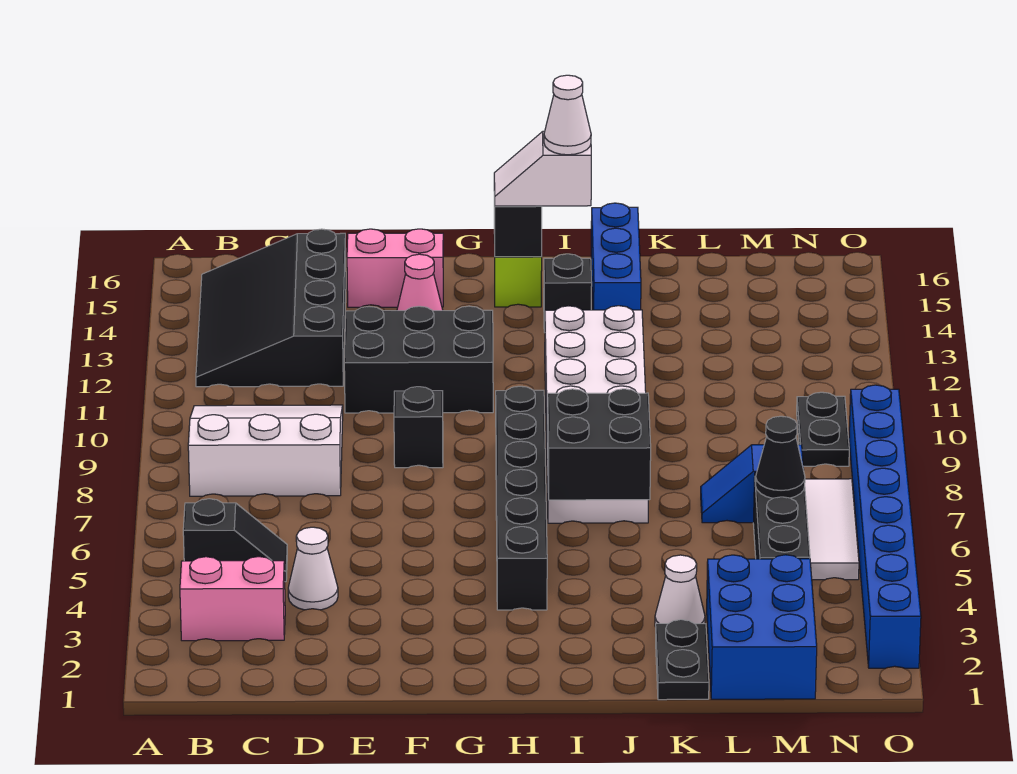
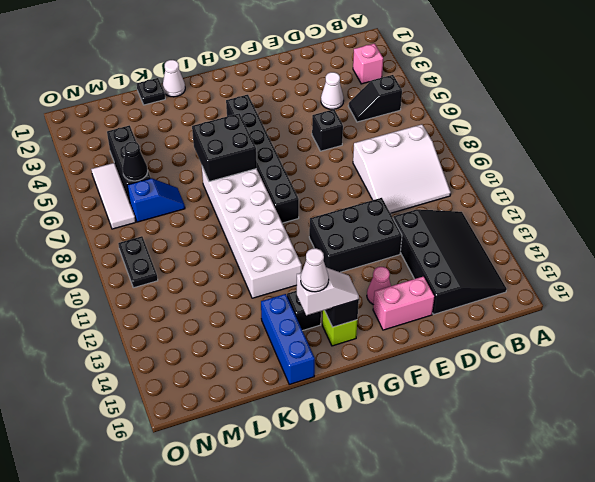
pink brick B3:C3 level 1 -> pink brick B3 level 1
black brick F9 level 1 -> black brick E6 level 1
black plate K1:K2 level 1 -> black plate K1 level 1
white cone K3 level 1 -> white cone J1 level 1
blue brick L1:M3 level 1 -> none
blue brick O2:O9 level 1 -> none

